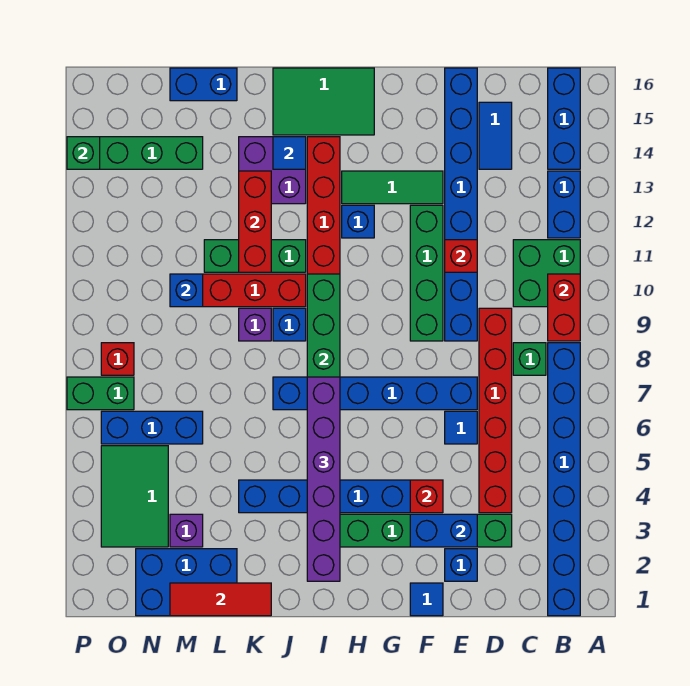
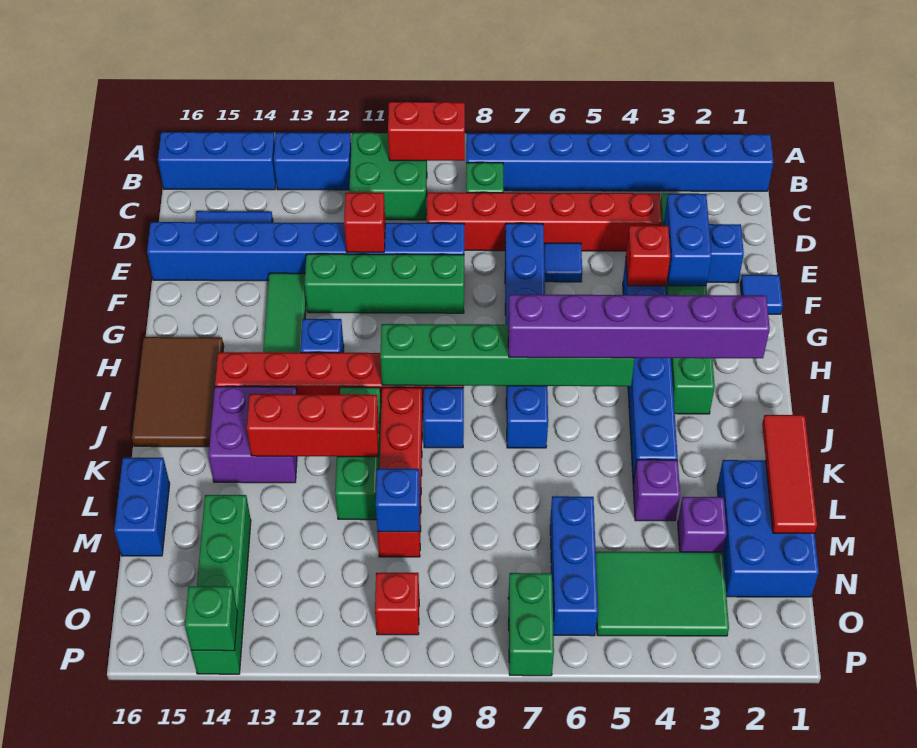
green tile H15:J16 level 1 -> brown tile H15:J16 level 1
blue tile J14 level 2 -> none
purple brick K9 level 1 -> purple brick L4 level 1
red brick O8 level 1 -> red brick O10 level 1

